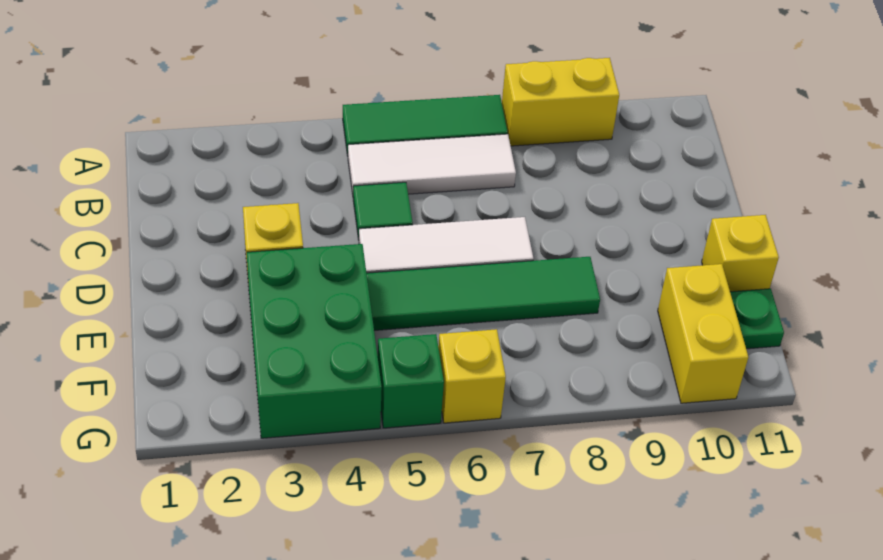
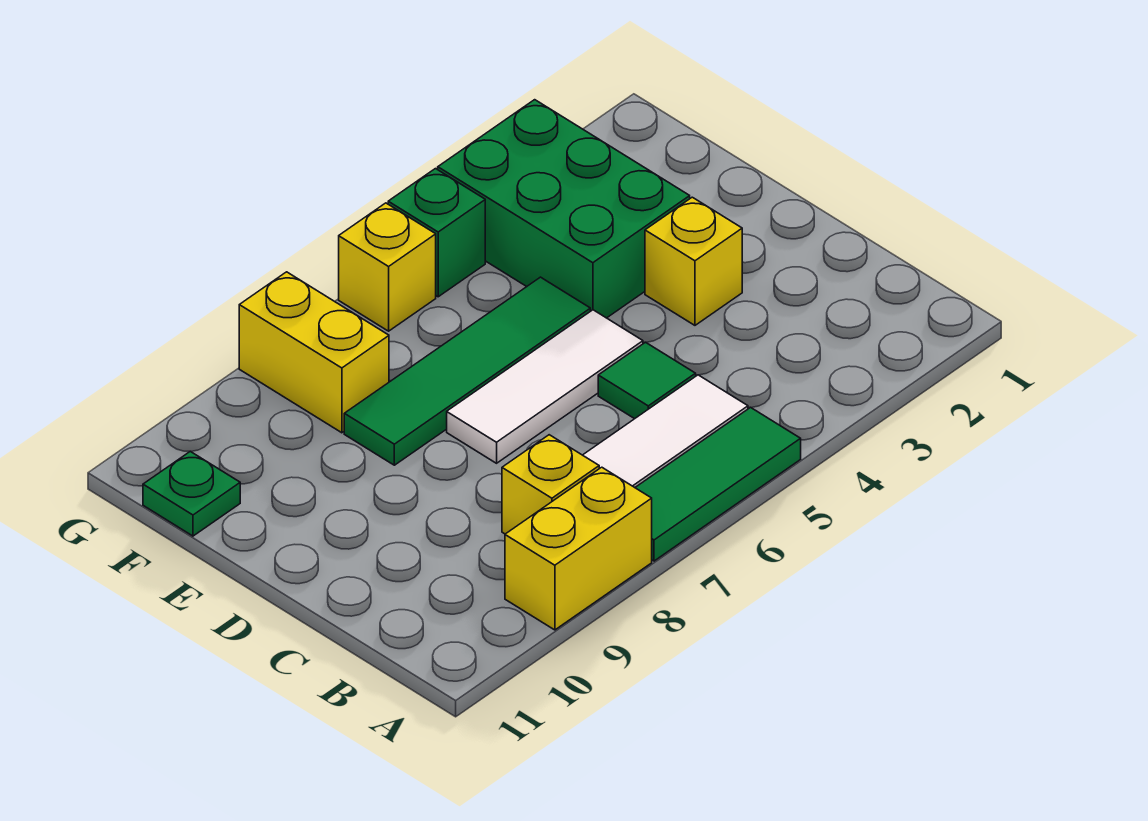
yellow brick E11 level 1 -> yellow brick B8 level 1
yellow brick F10:G10 level 1 -> yellow brick F8:G8 level 1

